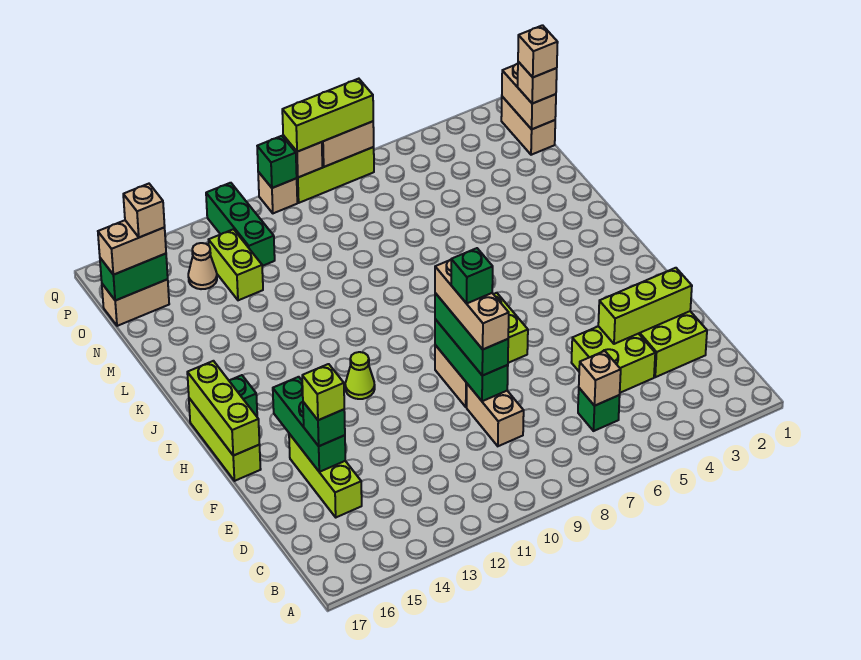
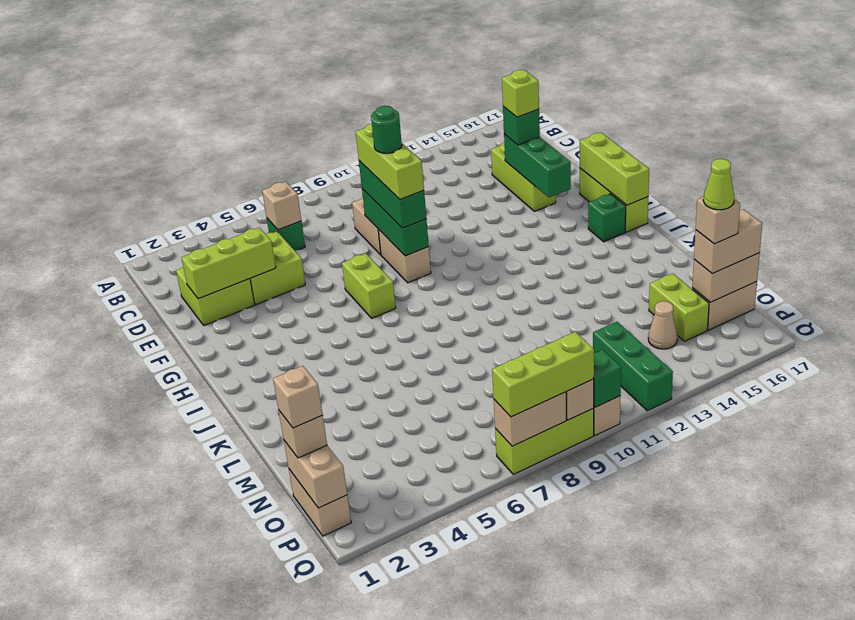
tan brick E9:G9 level 4 -> lime brick E9:G9 level 4
green brick F9 level 5 -> green round brick F9 level 5
lime cone H12 level 1 -> lime cone O16 level 5
lime brick N13:O13 level 1 -> lime brick N15:O15 level 1
green brick O16:O17 level 2 -> tan brick O16:O17 level 2

